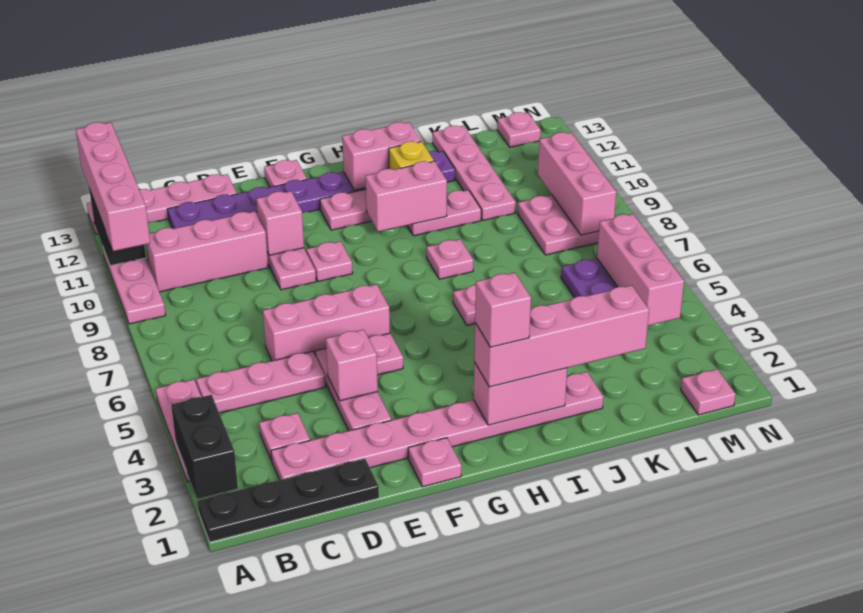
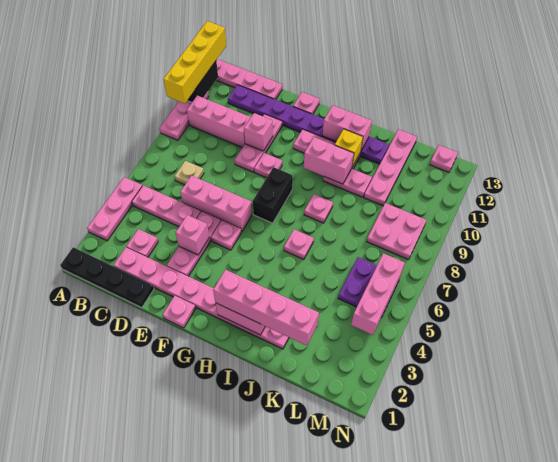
black brick A2:A3 level 2 -> black brick G7:G8 level 1
pink brick A10:A13 level 3 -> yellow brick A10:A13 level 3
none -> tan plate C7 level 1
pink brick H2 level 4 -> none
pink plate M1 level 1 -> none
pink brick M8:M10 level 2 -> none

